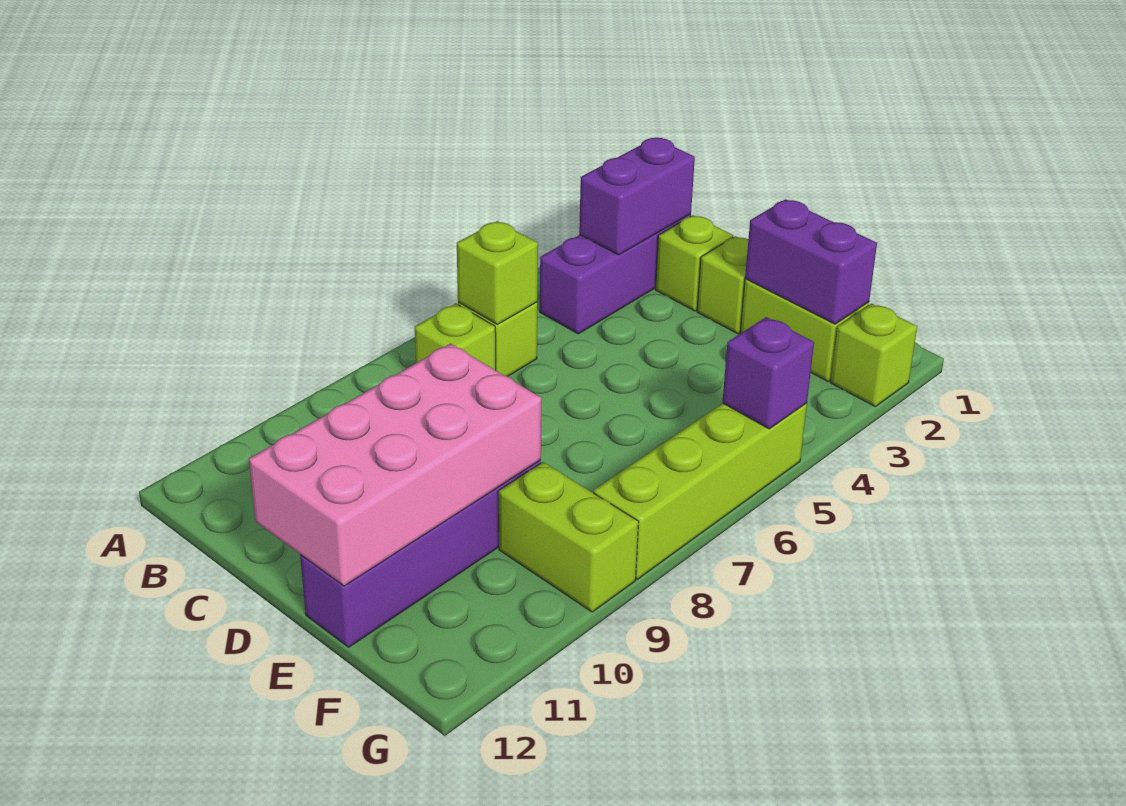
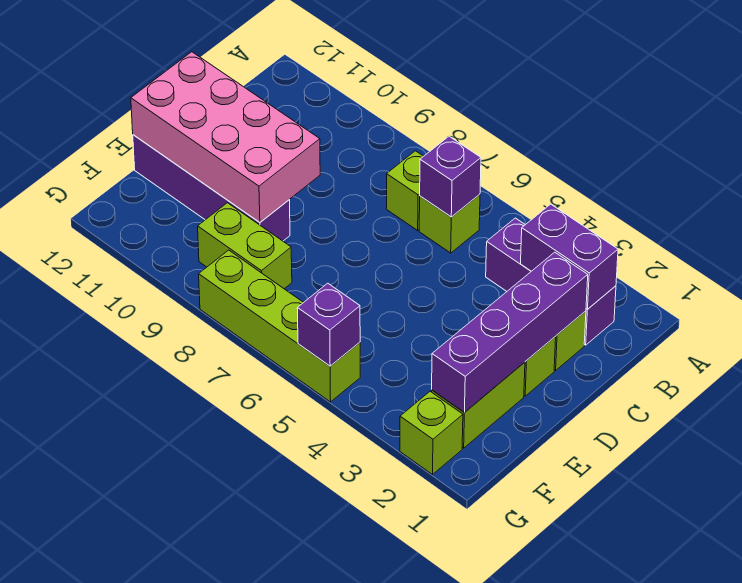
lime brick B6 level 2 -> purple brick B6 level 2
purple brick E2:F2 level 2 -> purple brick C2:F2 level 2
lime brick F9:G9 level 1 -> lime brick F8:F9 level 1

